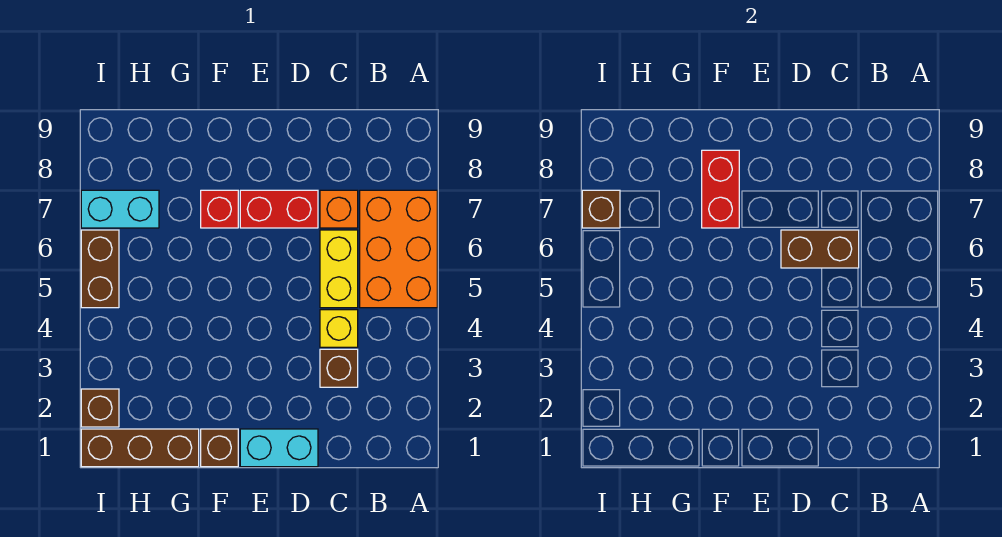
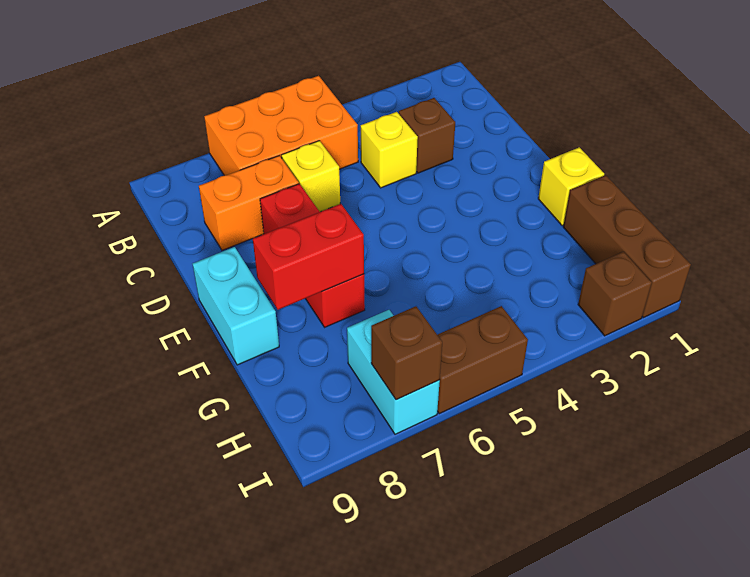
yellow brick C5:C6 level 1 -> yellow brick C6 level 1
brown brick C6:D6 level 2 -> none
orange brick C7 level 1 -> orange brick C7:C8 level 1
cyan brick D1:E1 level 1 -> cyan brick E9:F9 level 1
brown brick F1 level 1 -> yellow brick F1 level 1

